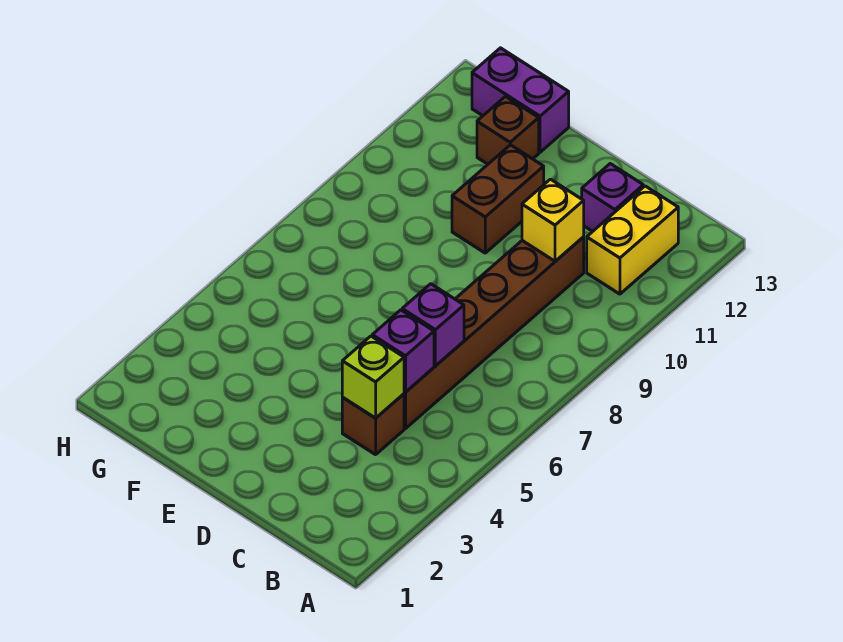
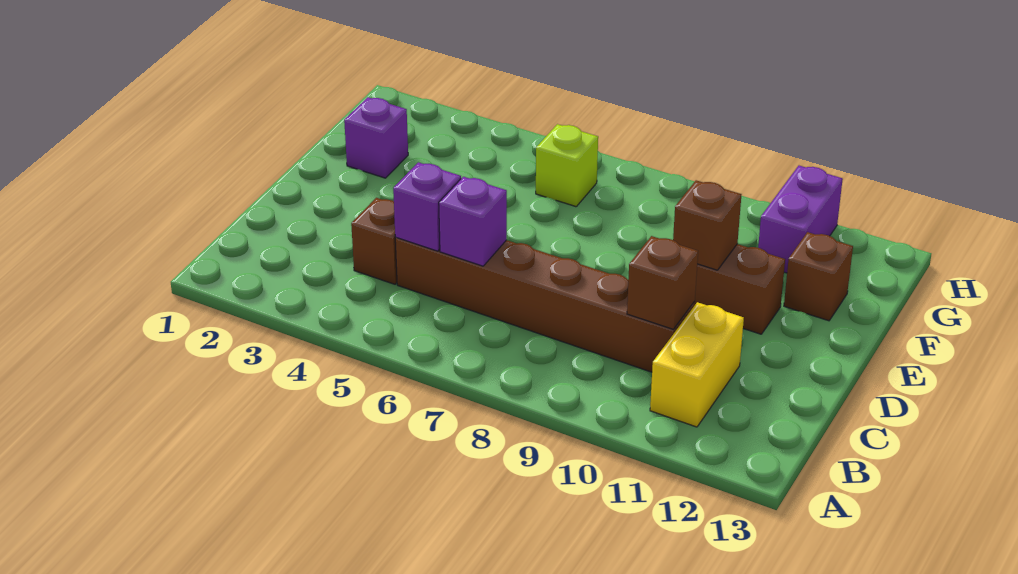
yellow brick B11:B12 level 1 -> yellow brick B11:C11 level 1
lime brick C4 level 2 -> lime brick G6 level 1
yellow brick C10 level 2 -> brown brick C10 level 2
purple brick C12 level 1 -> purple brick F2 level 1
none -> brown brick E10 level 2
purple brick F13:G13 level 1 -> purple brick G11:H11 level 1

